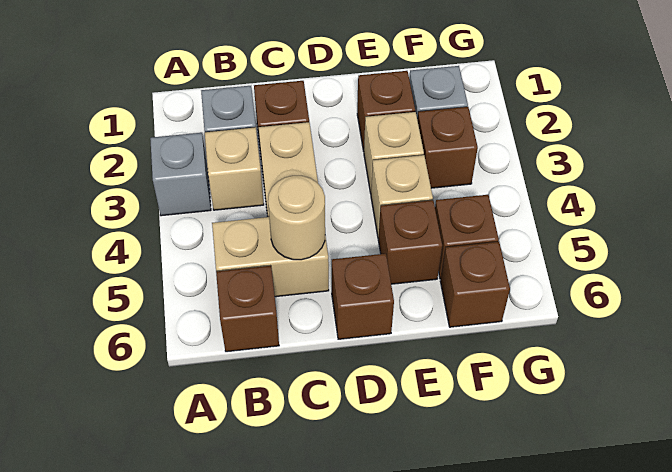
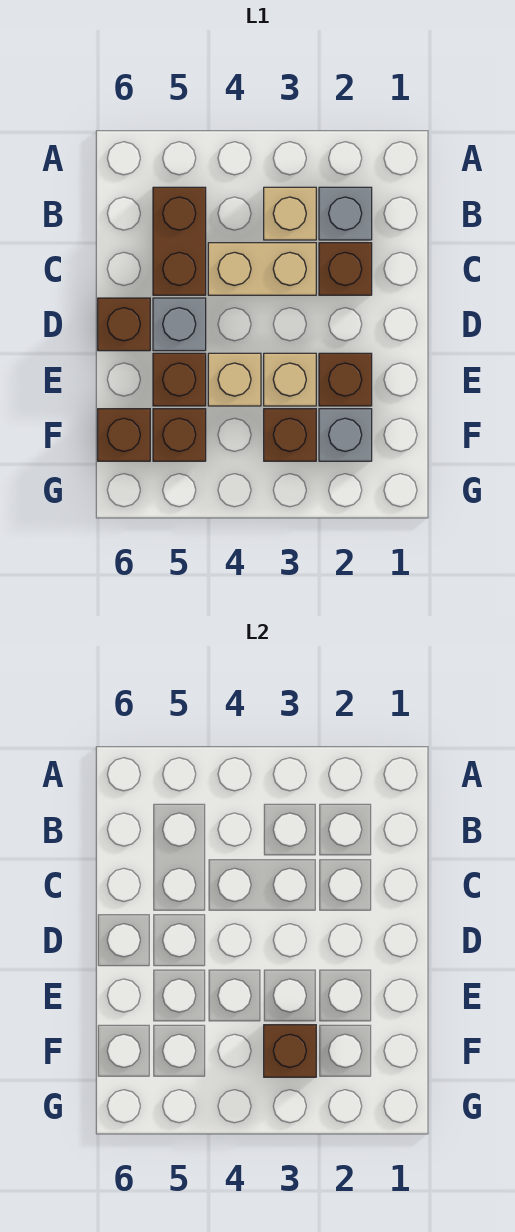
grey brick A3 level 1 -> grey brick D5 level 1
tan brick B5:C5 level 1 -> brown brick B5:C5 level 1
brown brick B6 level 1 -> brown brick F3 level 2
tan round brick C5 level 2 -> none

